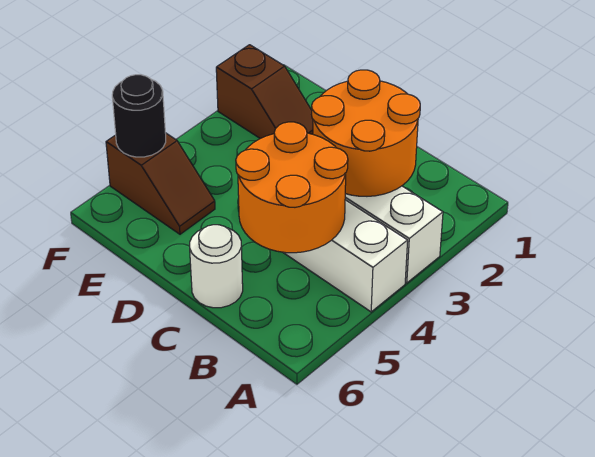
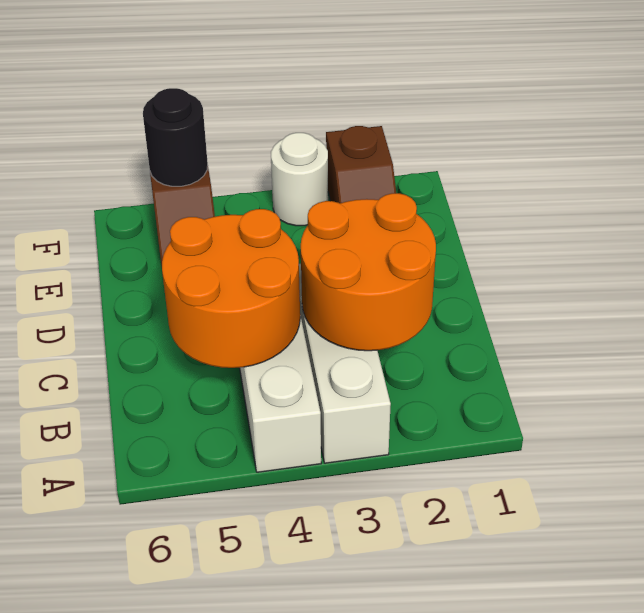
white round brick C6 level 1 -> white round brick F3 level 1

